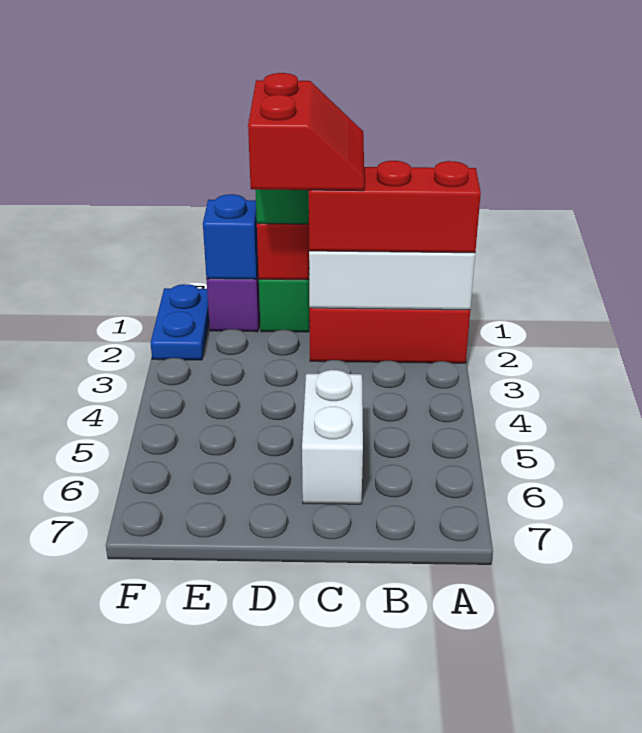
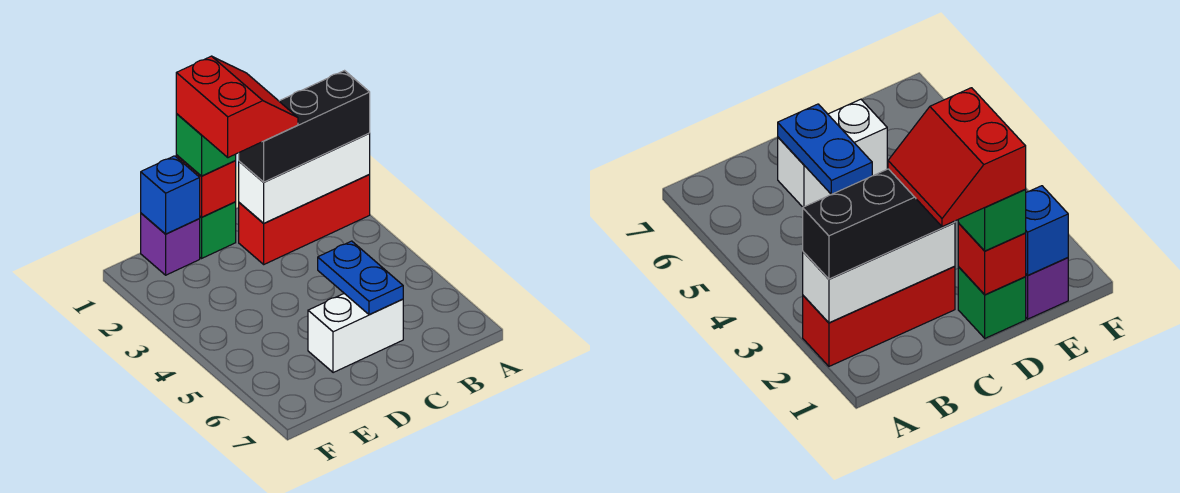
red brick A2:C2 level 3 -> black brick A2:C2 level 3
white brick C5:C6 level 1 -> white brick C6:D6 level 1
blue plate F1:F2 level 1 -> blue plate C5:C6 level 2

